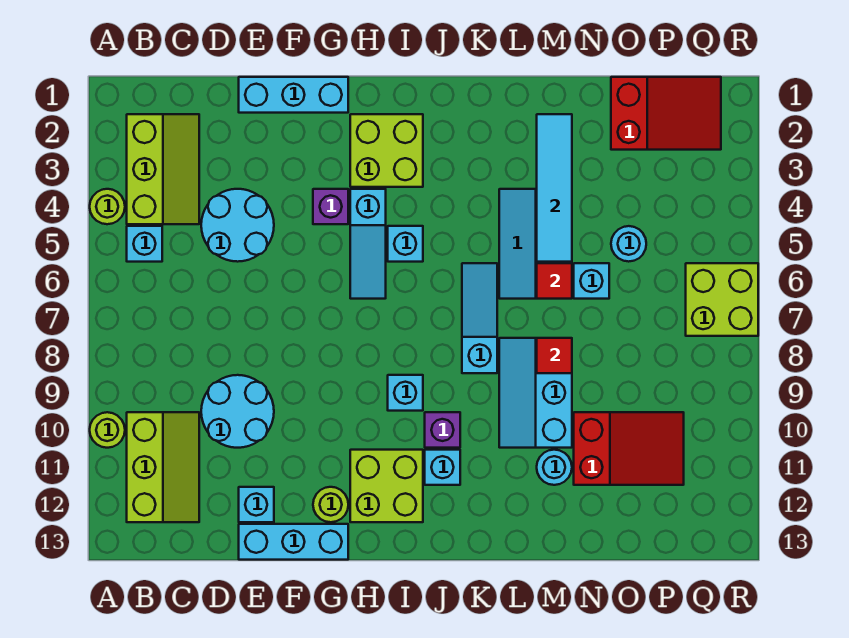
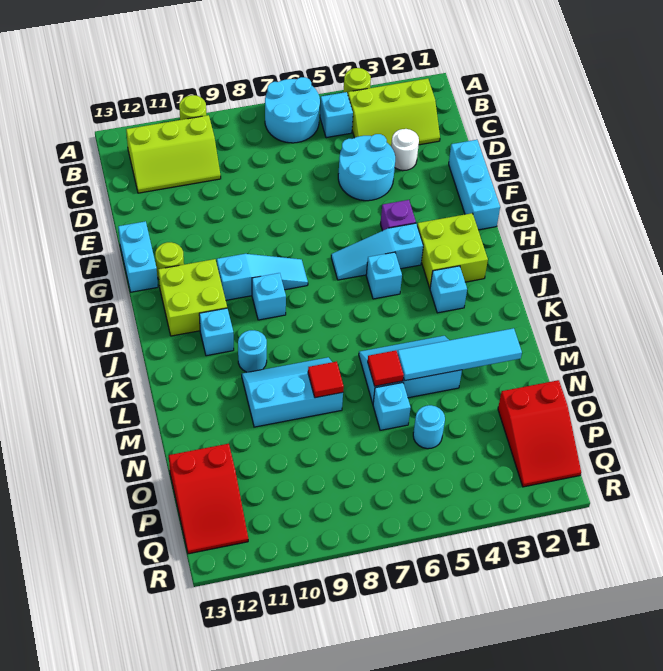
none -> white round brick D3 level 1
cyan round brick D9:E10 level 1 -> cyan round brick A6:B7 level 1
cyan brick E12 level 1 -> cyan brick J3 level 1
cyan brick E13:G13 level 1 -> cyan brick F13:G13 level 1
purple brick J10 level 1 -> none
cyan slope K6:K8 level 1 top 8 -> cyan slope H8:H10 level 1 top 10
cyan round brick M11 level 1 -> cyan round brick K10 level 1
red slope N10:P11 level 1 top N -> red slope O12:Q13 level 1 top O
lime brick Q6:R7 level 1 -> none

